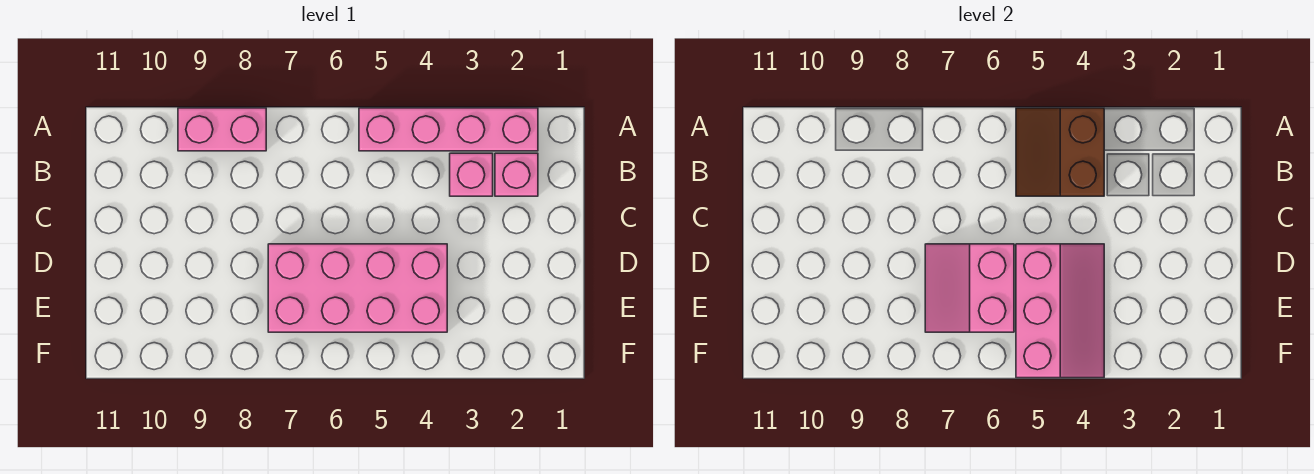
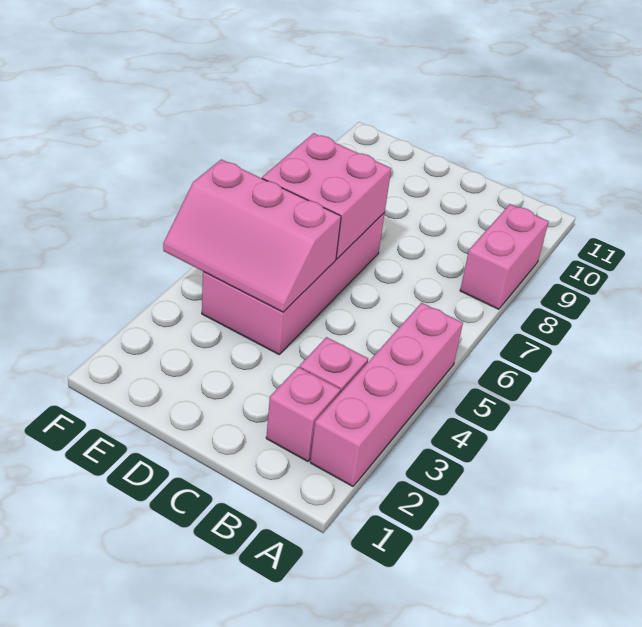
brown slope A4:B5 level 2 top 4 -> none
pink slope D6:E7 level 2 top 6 -> pink brick D6:E7 level 2

